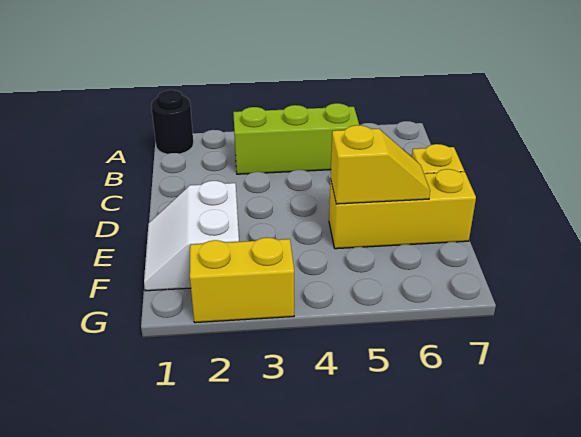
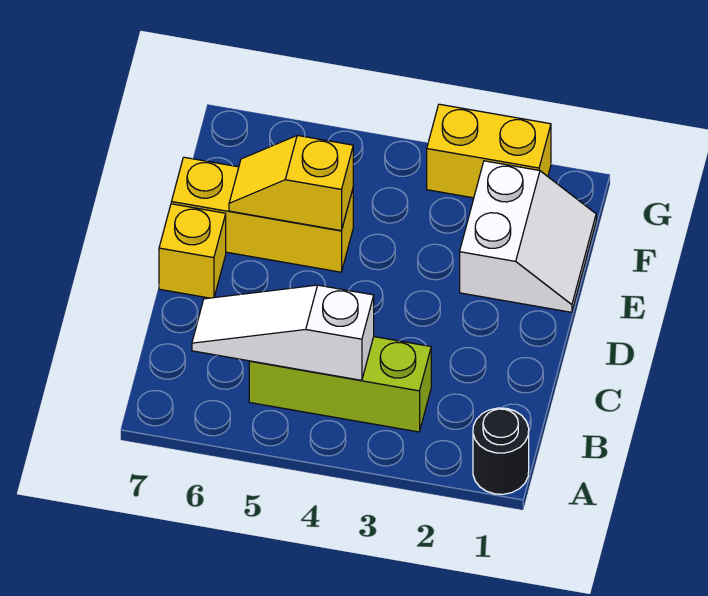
none -> white slope B4:B6 level 2 top 4

